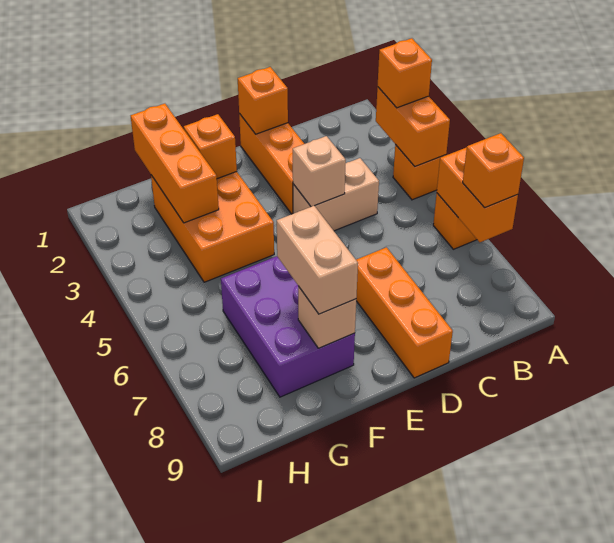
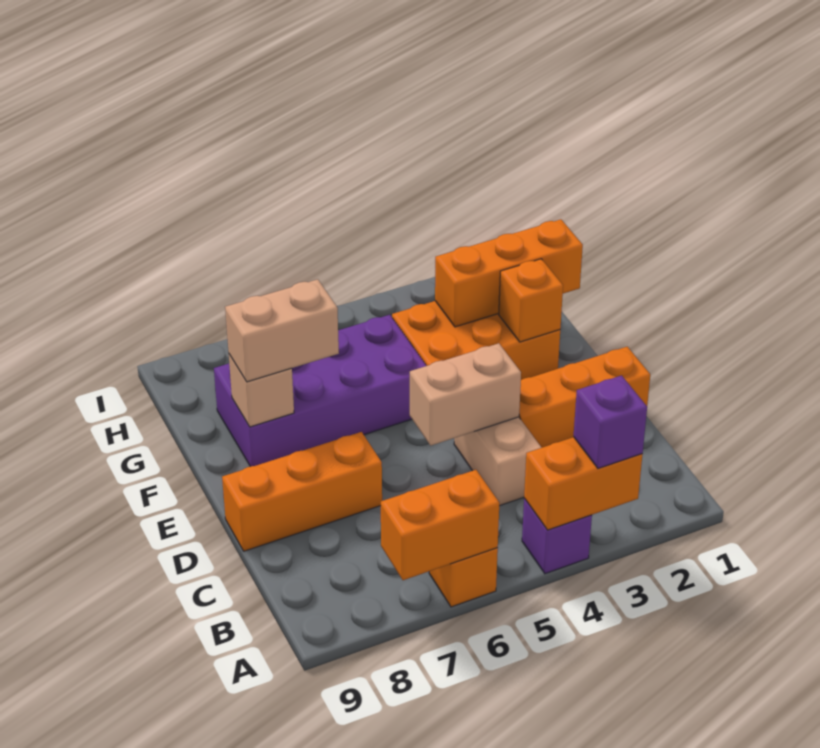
orange brick A3 level 3 -> purple brick A3 level 3
orange brick A4 level 1 -> purple brick A4 level 1
orange brick A7 level 3 -> none
orange brick D1 level 2 -> none
tan brick D4 level 2 -> tan brick D4:D5 level 2
purple brick F6:G8 level 1 -> purple brick F5:G8 level 1

